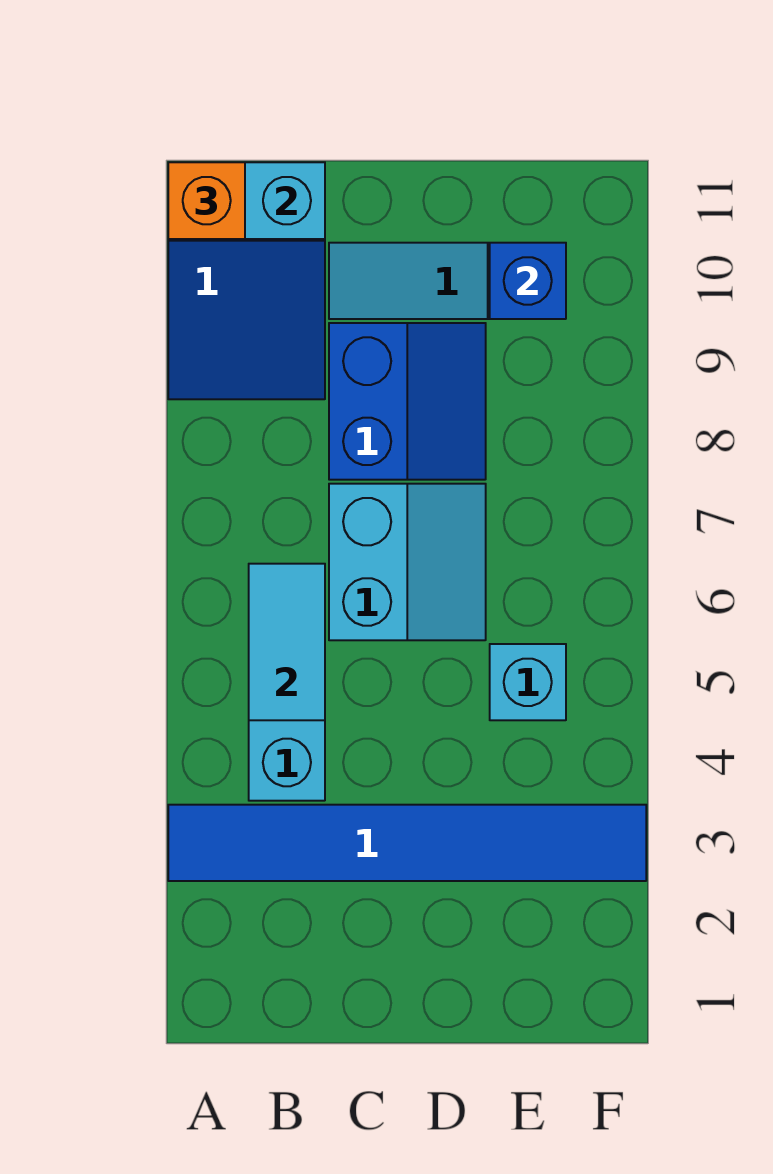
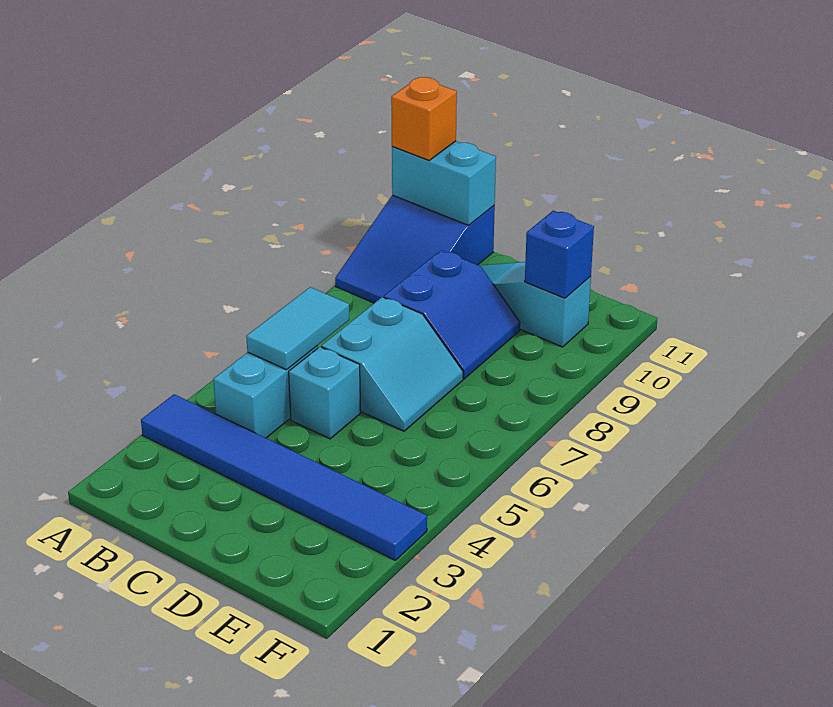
cyan brick E5 level 1 -> cyan brick C5 level 1

